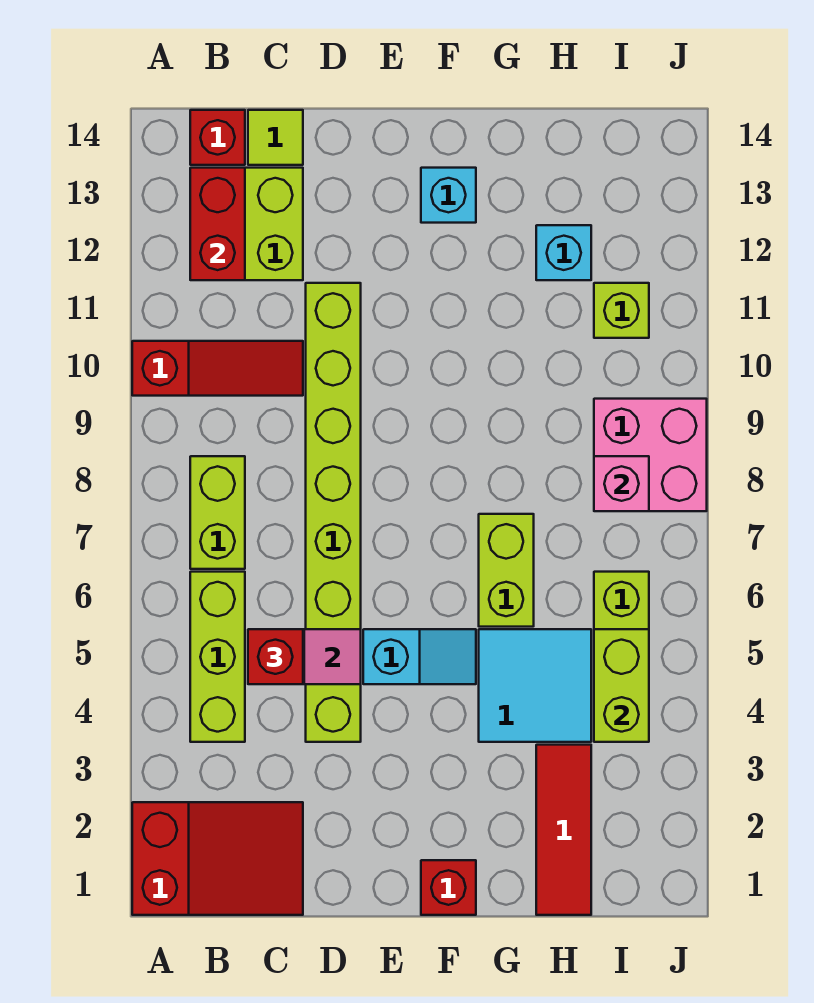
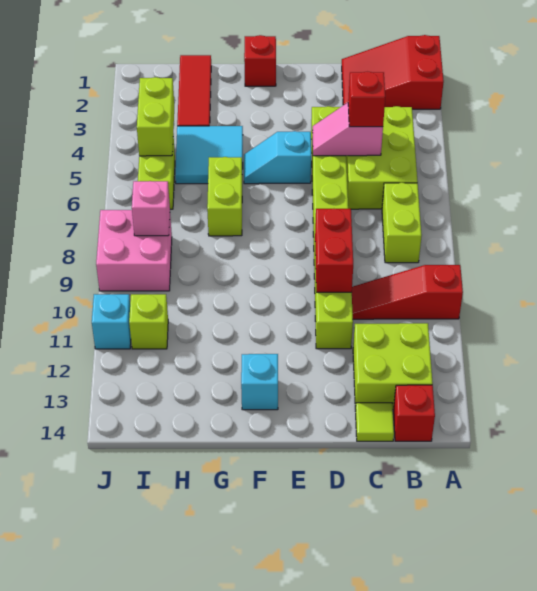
lime brick B4:B6 level 1 -> lime brick B4:C6 level 1
red brick B12:B13 level 2 -> red brick D9:D10 level 2
cyan brick H12 level 1 -> cyan brick J11 level 1

